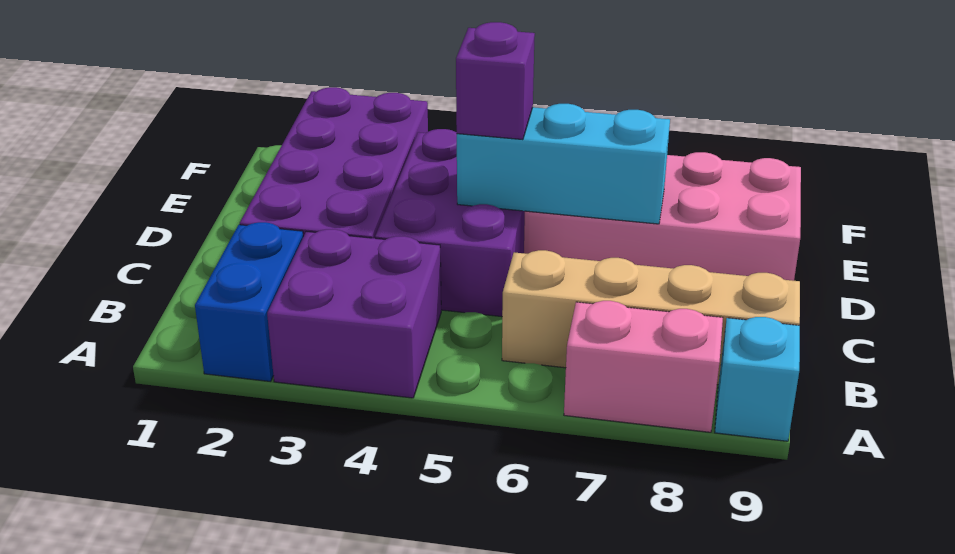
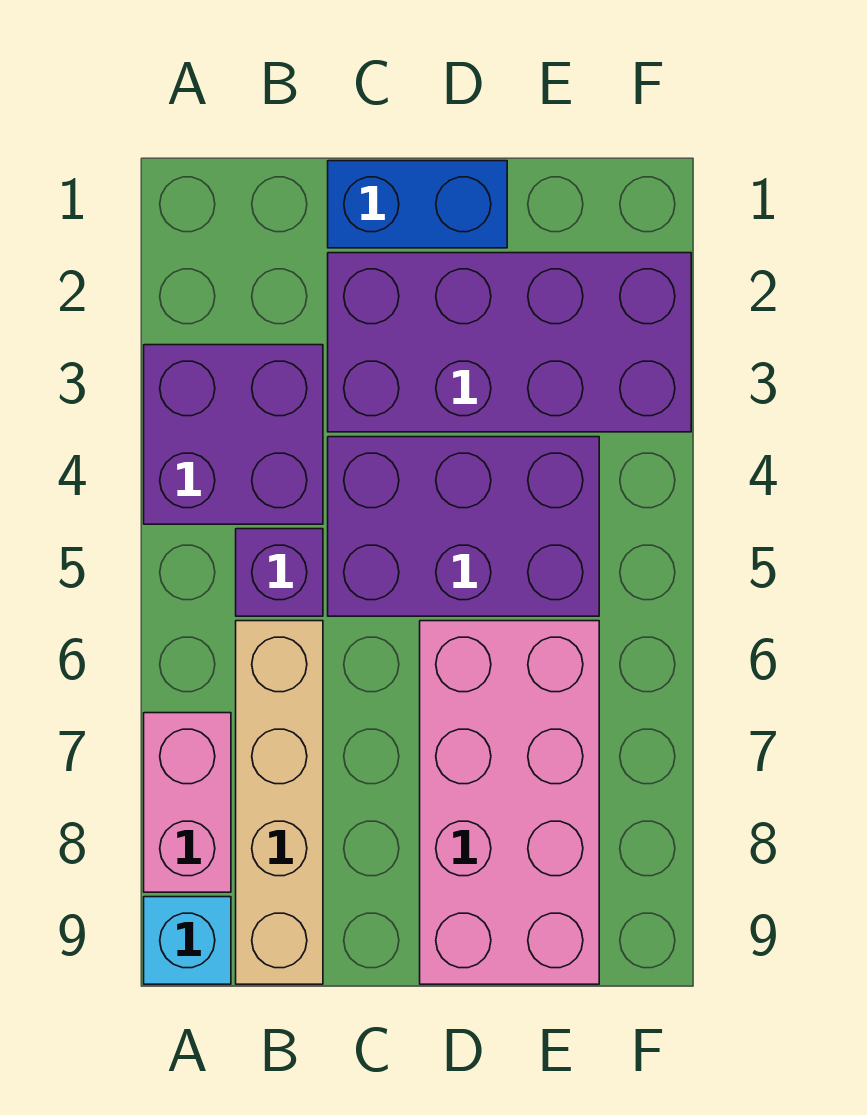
blue brick A2:B2 level 1 -> blue brick C1:D1 level 1
cyan brick D5:D7 level 2 -> none
purple brick D5 level 3 -> purple brick B5 level 1

